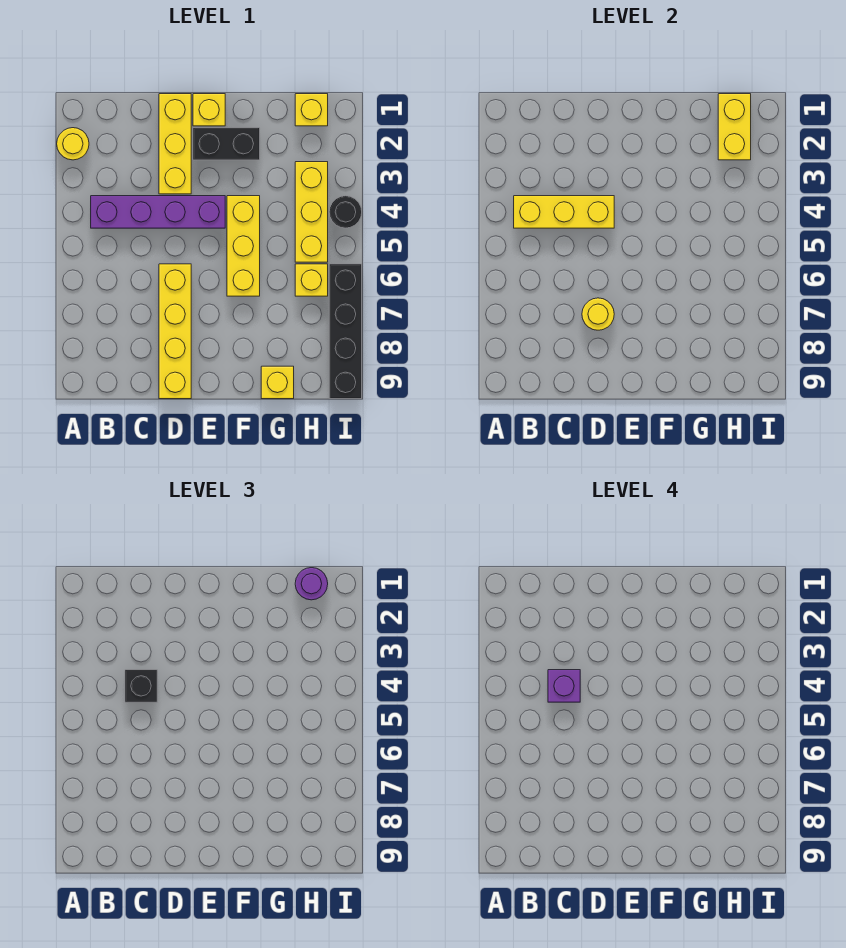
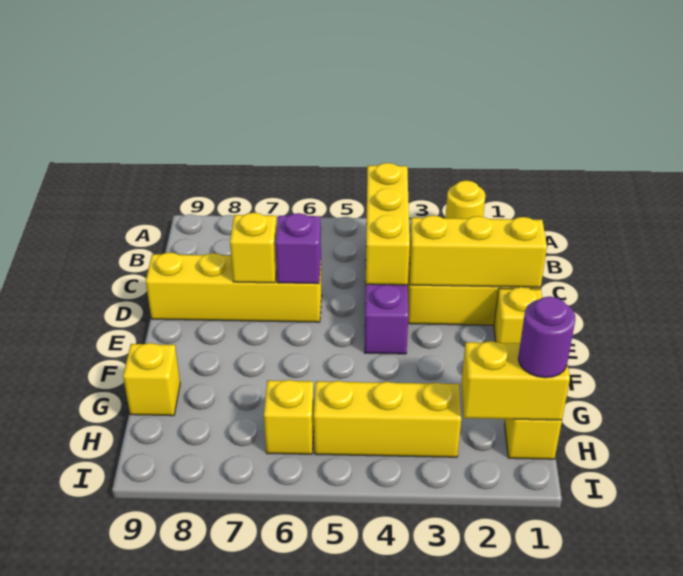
black brick C4 level 3 -> none
purple brick C4 level 4 -> purple brick D6 level 2
yellow round brick D7 level 2 -> yellow brick D7 level 2
black brick E2:F2 level 1 -> none
yellow brick F4:F6 level 1 -> yellow brick D1:D3 level 2
black round brick I4 level 1 -> none
black brick I6:I9 level 1 -> none

